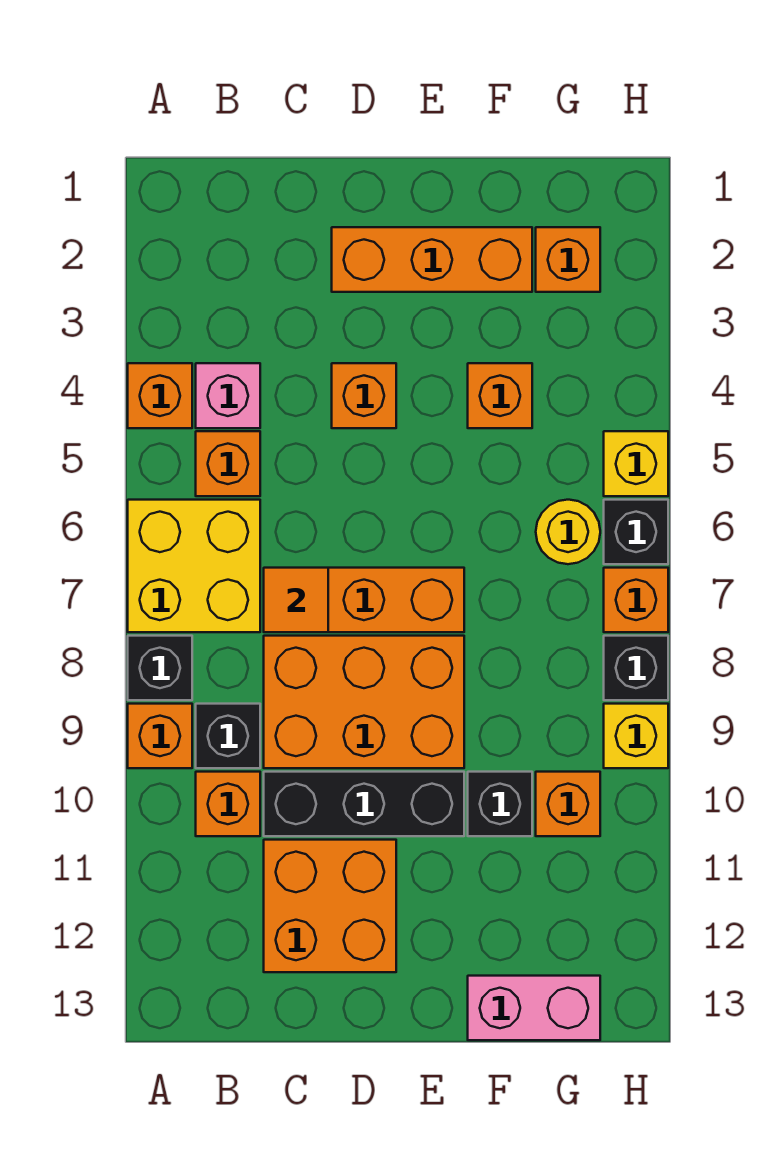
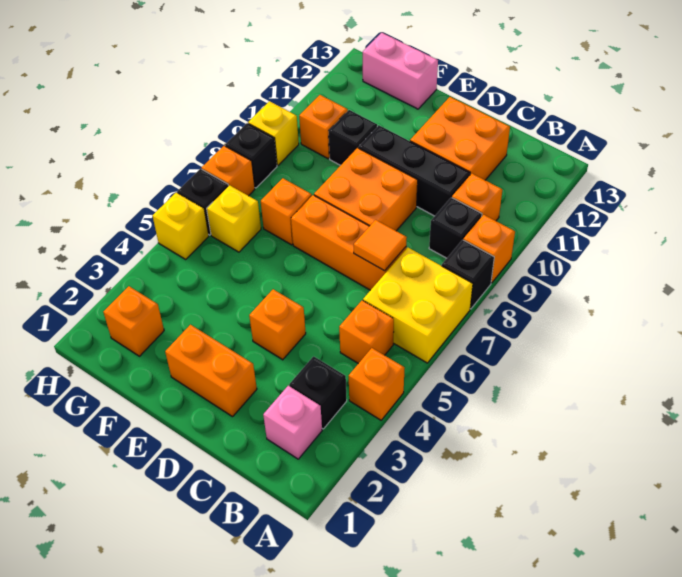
none -> black brick B3 level 1
pink brick B4 level 1 -> pink brick B2 level 1
orange brick C8:E9 level 1 -> orange brick D8:E9 level 1
orange brick D2:F2 level 1 -> orange brick D2:E2 level 1
orange brick F4 level 1 -> orange brick F7 level 1
yellow round brick G6 level 1 -> yellow brick G6 level 1

